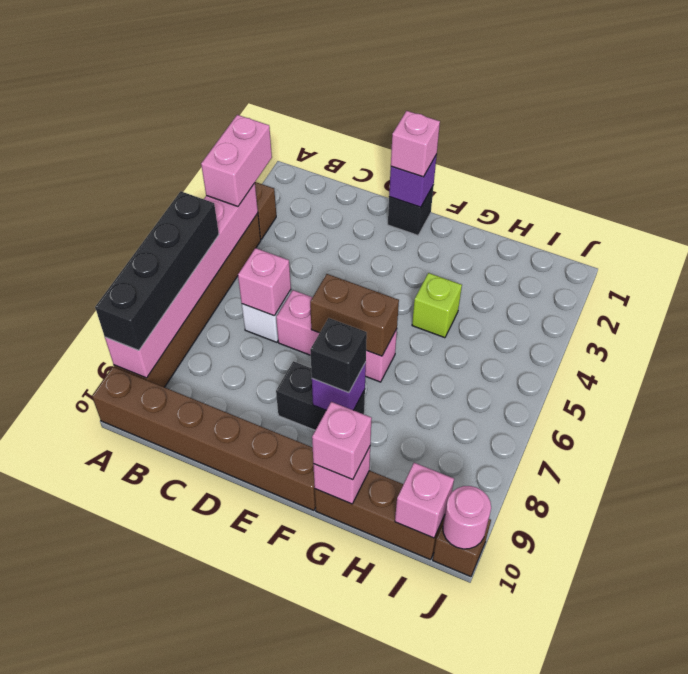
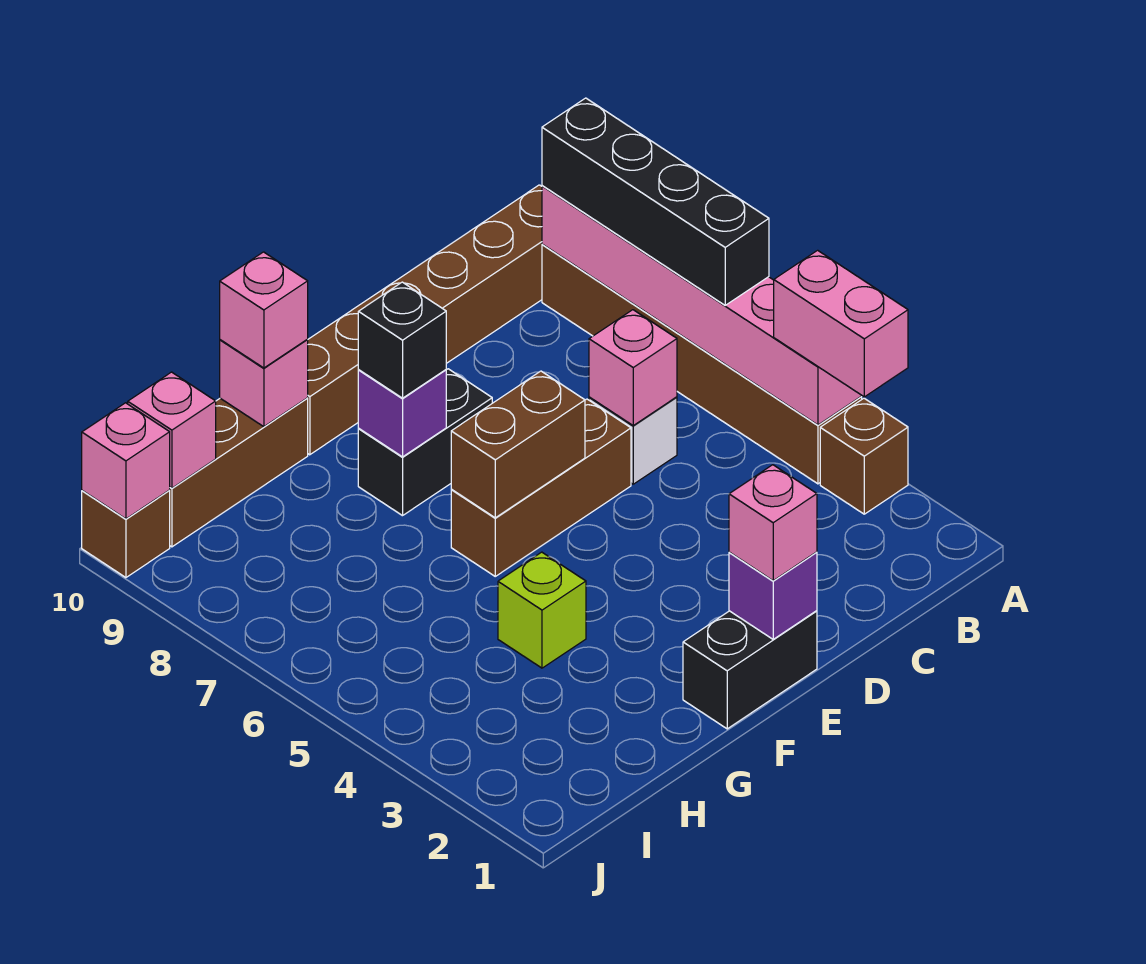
pink brick D6:F6 level 1 -> brown brick D6:F6 level 1
black brick E1 level 1 -> black brick E1:F1 level 1
pink round brick J10 level 2 -> pink brick J10 level 2

